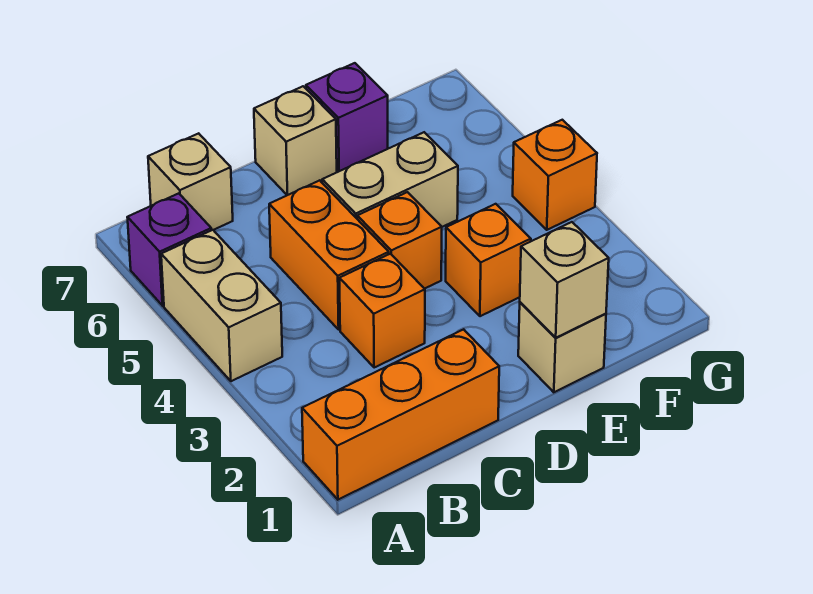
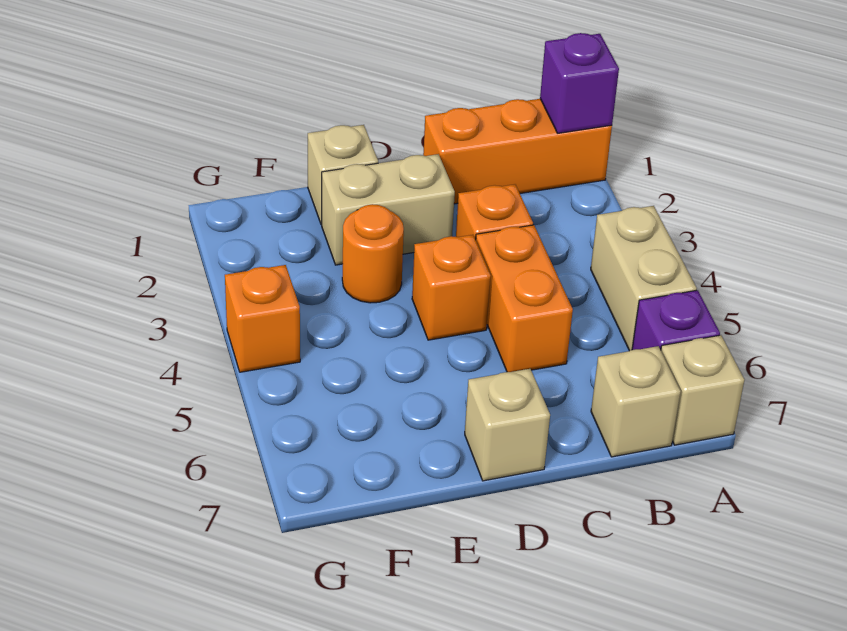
tan brick D5:E5 level 1 -> tan brick D2:E2 level 1
tan brick E1 level 2 -> tan brick A7 level 1
orange brick E3 level 1 -> orange round brick E3 level 1
purple brick E7 level 1 -> purple brick A1 level 2

